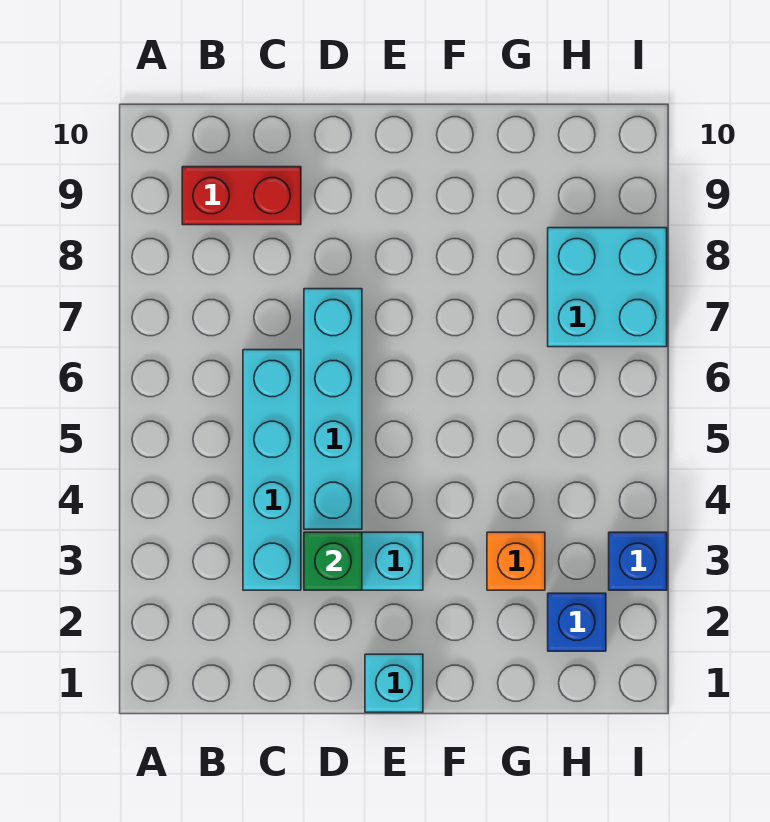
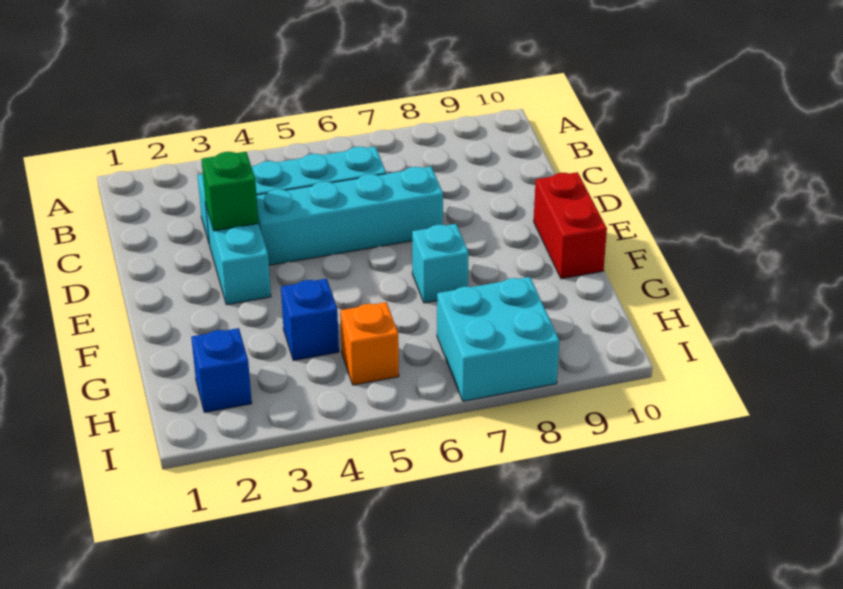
red brick B9:C9 level 1 -> red brick E10:F10 level 1
cyan brick E1 level 1 -> cyan brick F7 level 1
orange brick G3 level 1 -> orange brick H5 level 1
blue brick I3 level 1 -> blue brick G4 level 1

